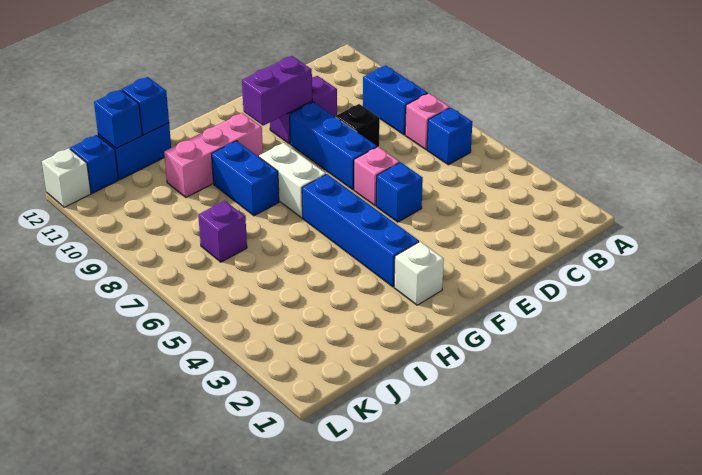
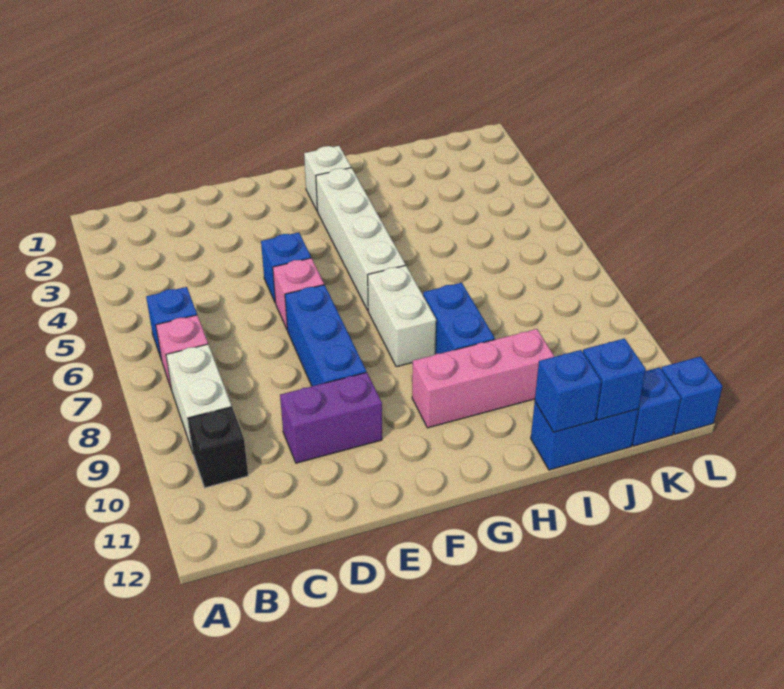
blue brick B8:B9 level 1 -> white brick B8:B9 level 1
black brick D8 level 1 -> black brick B10 level 1
purple brick E10:F10 level 2 -> none
blue brick G3:G6 level 1 -> white brick G3:G6 level 1
purple brick J7 level 1 -> none
white brick L12 level 1 -> blue brick L12 level 1

